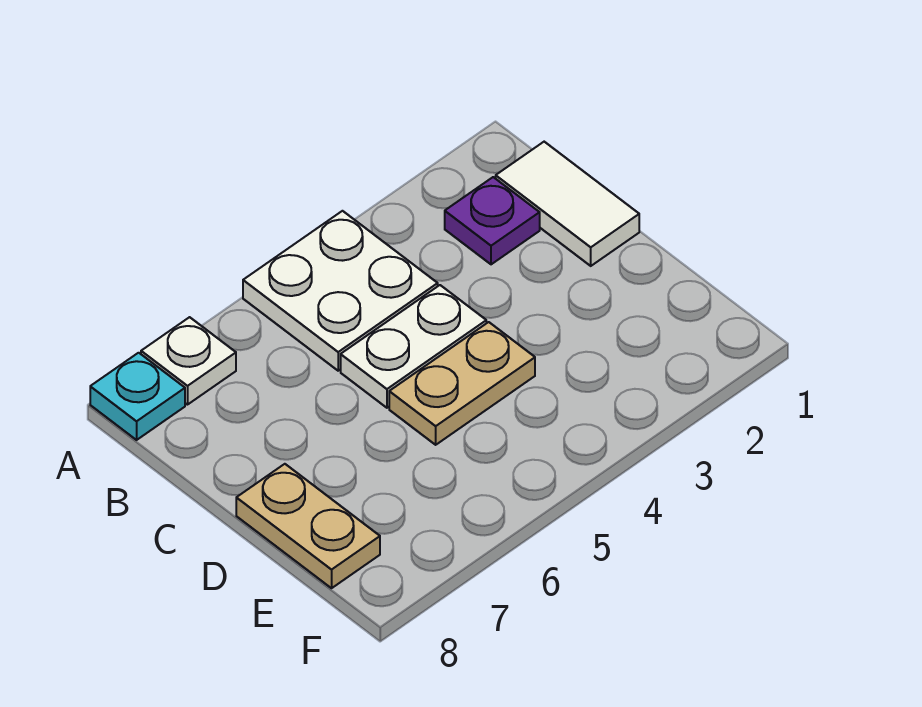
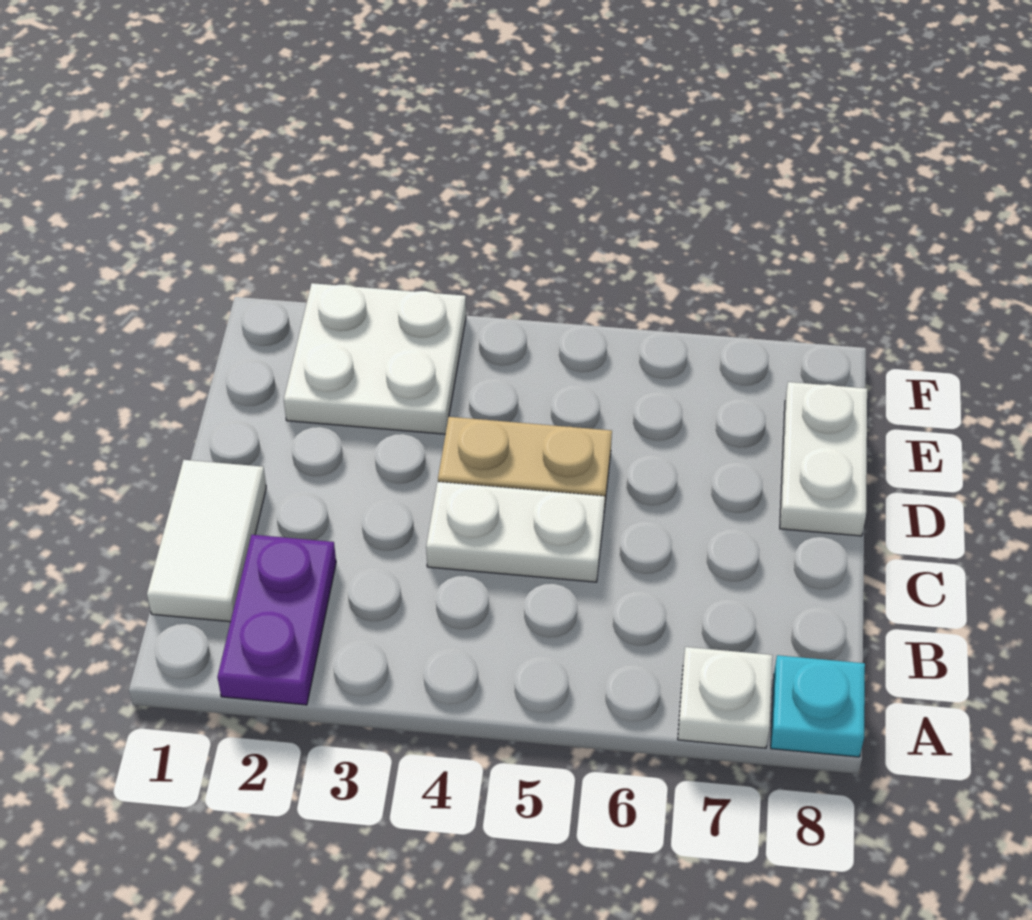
white plate A4:B5 level 1 -> white plate E2:F3 level 1
purple plate B2 level 1 -> purple plate A2:B2 level 1
tan plate D8:E8 level 1 -> white plate D8:E8 level 1

